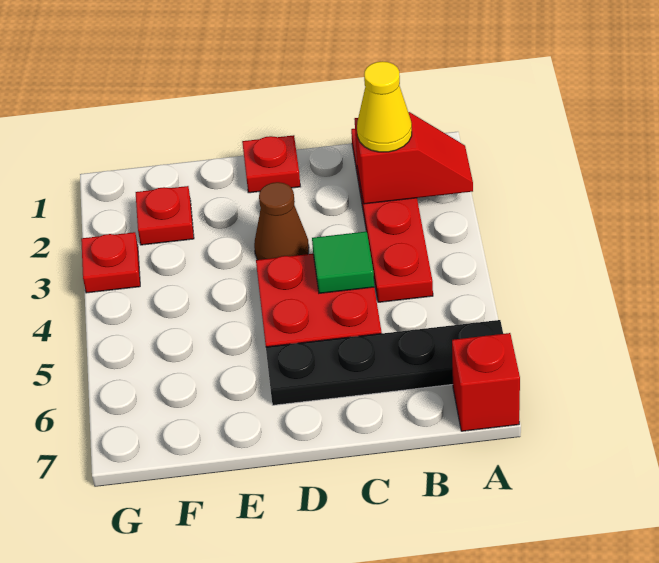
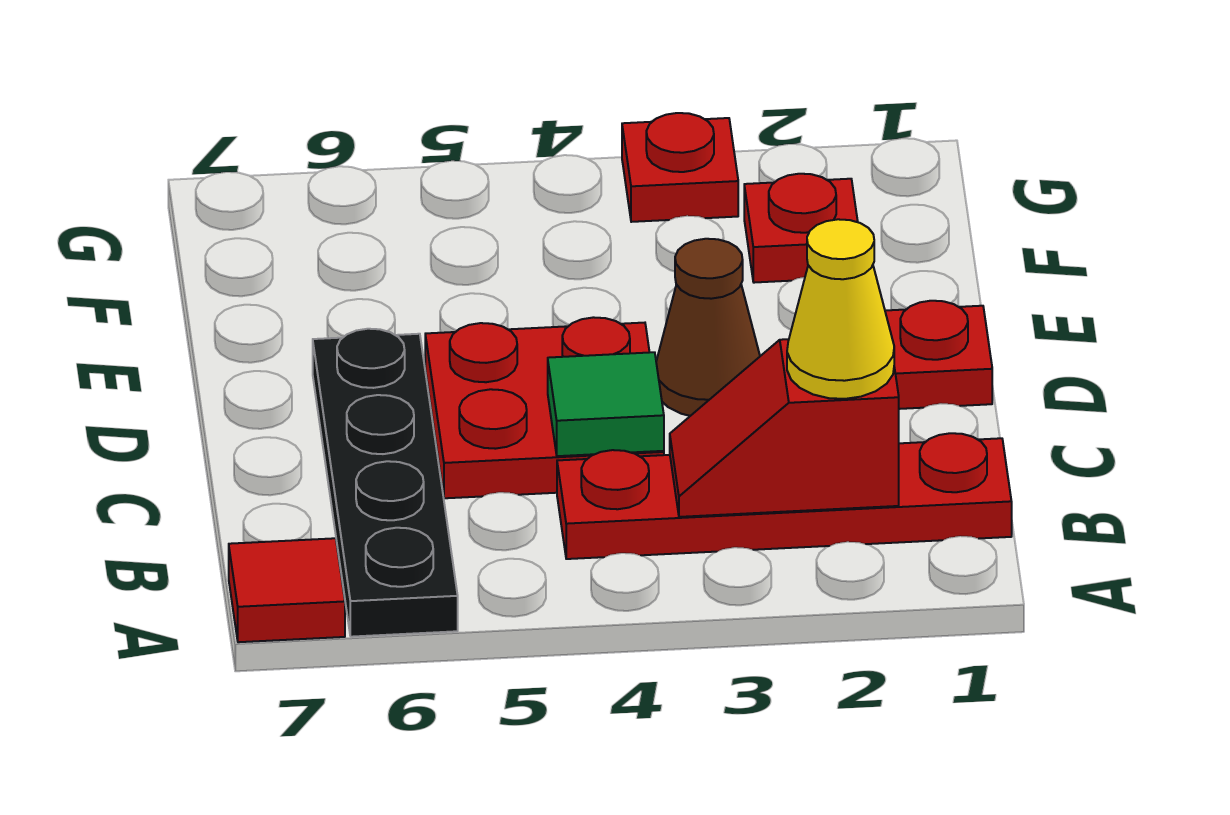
red slope A2:B2 level 2 top B -> red slope B2:B3 level 2 top 2
red brick A7 level 1 -> red tile A7 level 1

